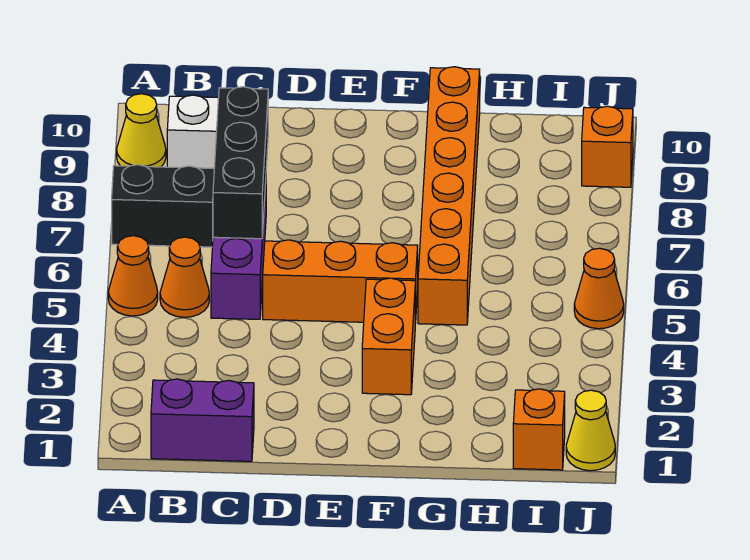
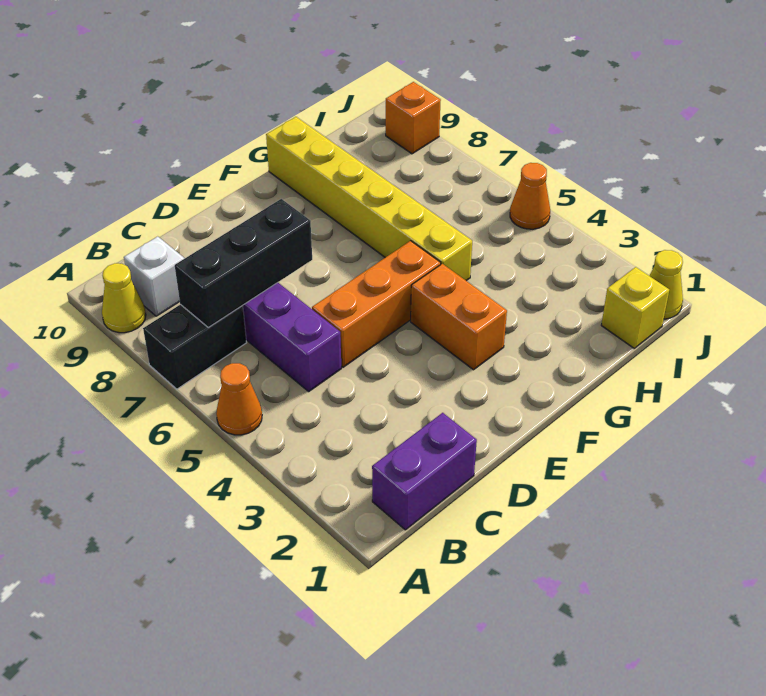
orange cone B5 level 1 -> none
black brick C6:C8 level 2 -> black brick B7:D7 level 2
orange brick G5:G10 level 1 -> yellow brick G5:G10 level 1
orange brick I1 level 1 -> yellow brick I1 level 1

